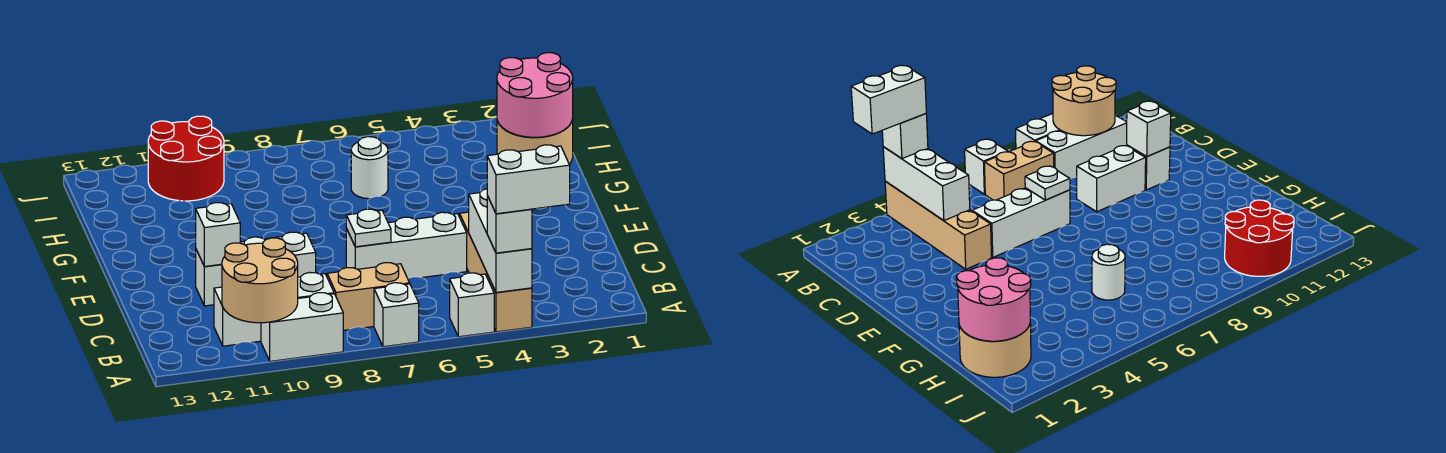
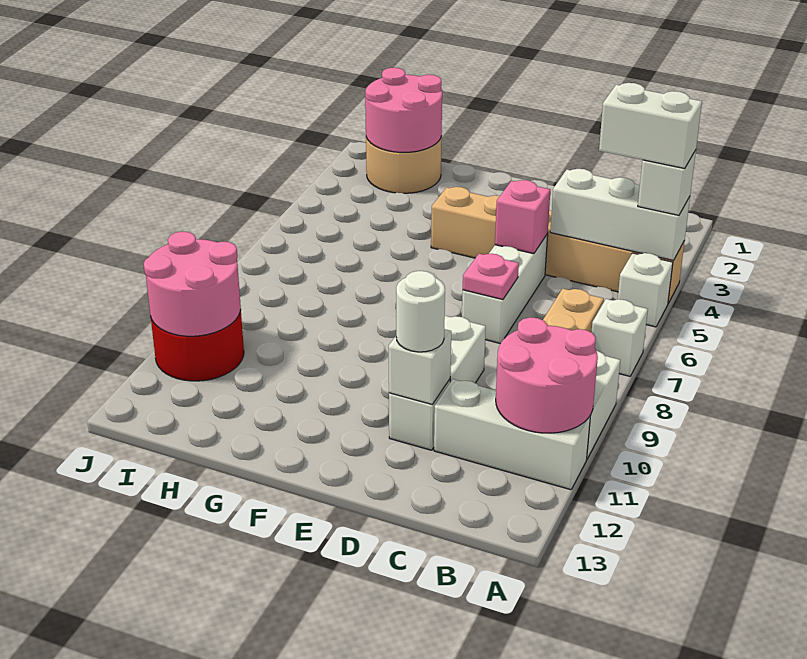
white brick A3:A4 level 4 -> white brick A4:B4 level 4
tan brick A4:D4 level 1 -> tan brick A4:F4 level 1
tan round brick A10:B11 level 2 -> pink round brick A10:B11 level 2
white brick B9:B11 level 1 -> white brick A11:C11 level 1
none -> pink brick D5 level 2
white plate D7 level 2 -> pink plate D7 level 2
white round brick H6 level 1 -> white round brick D11 level 3
none -> pink round brick I10:J11 level 2

